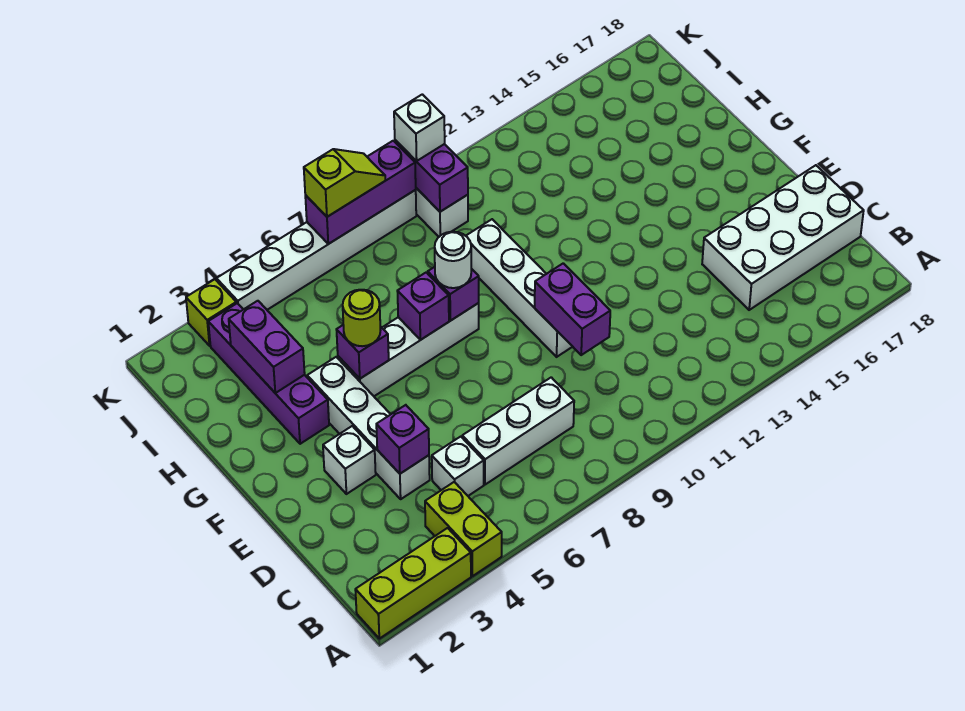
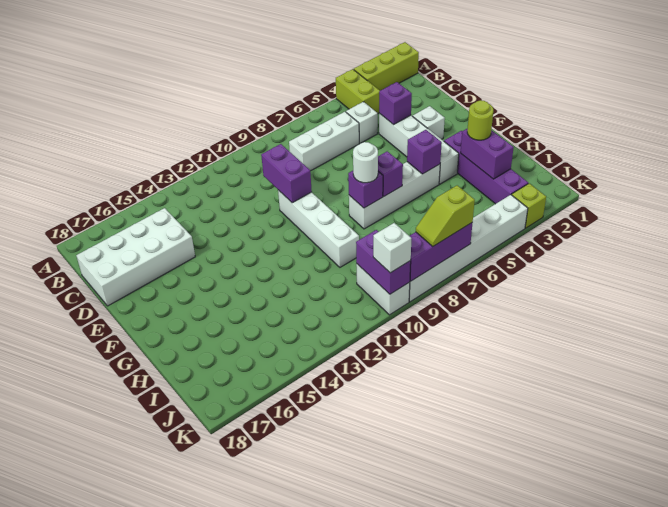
lime round brick G5 level 3 -> lime round brick H3 level 3

